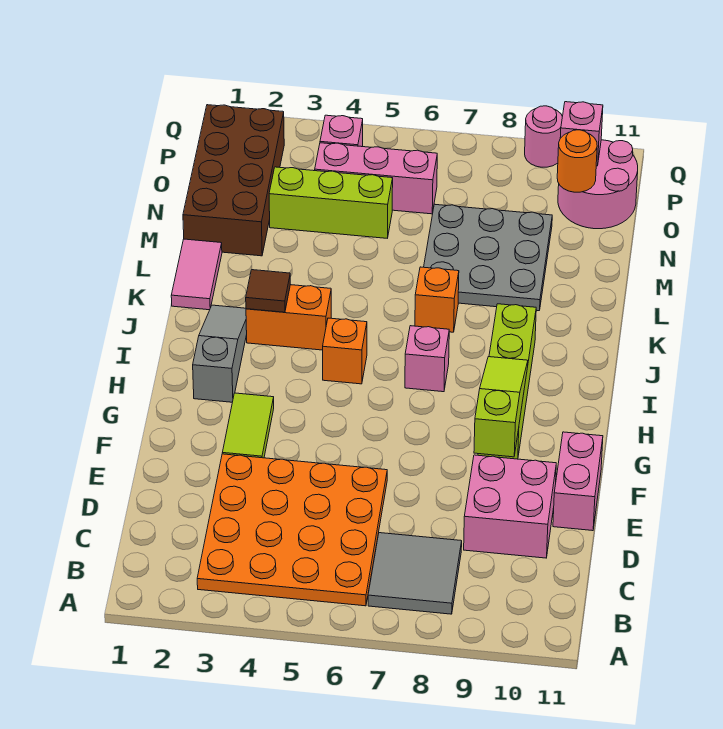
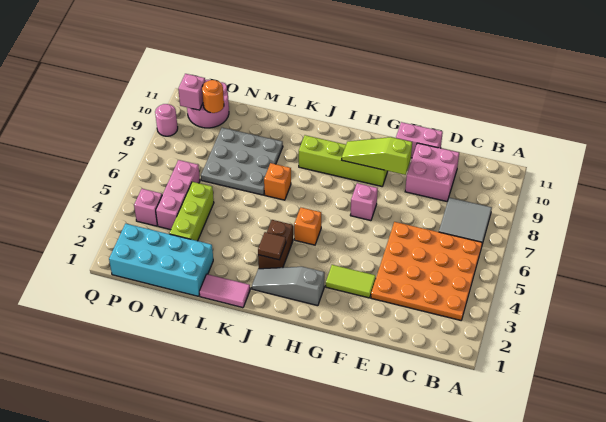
pink brick I7 level 1 -> pink brick G7 level 1
orange brick J3:J4 level 1 -> brown brick J3:J4 level 1
brown brick M1:P2 level 1 -> cyan brick M1:P2 level 1

